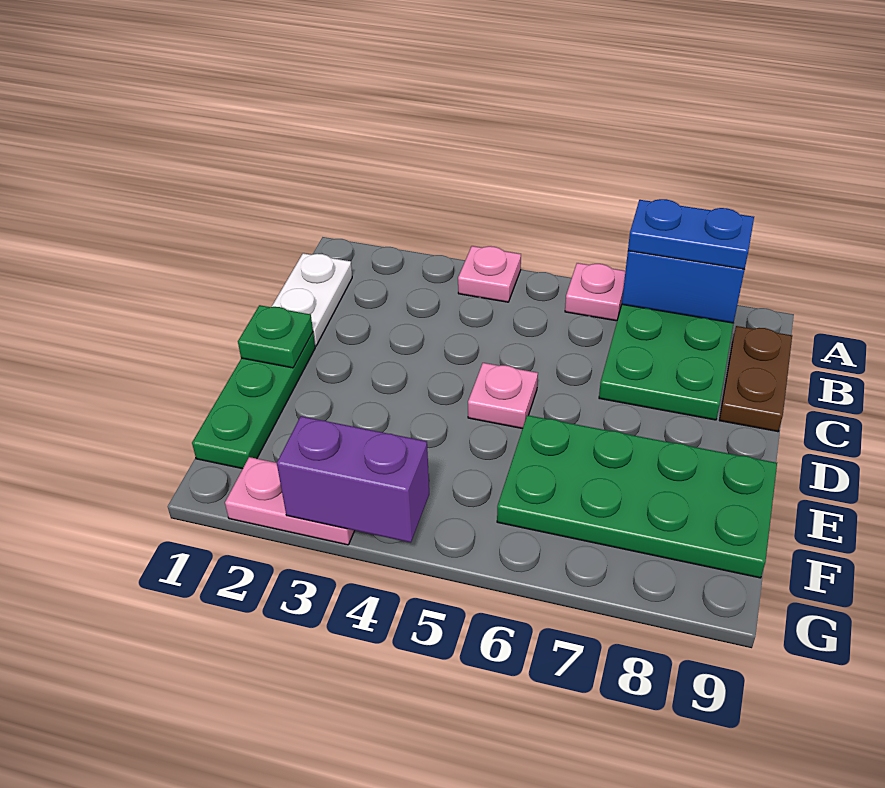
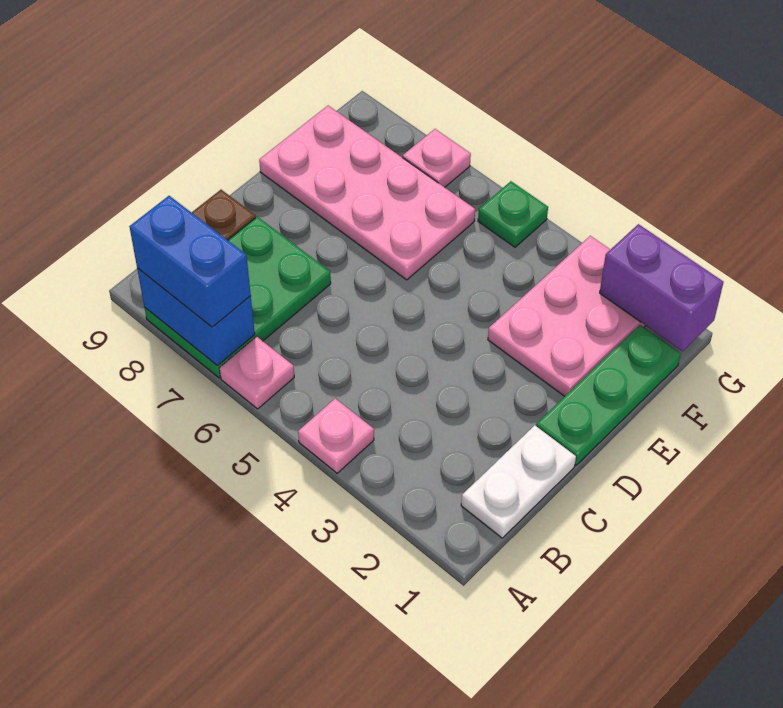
blue plate A7:A8 level 3 -> blue brick A7:A8 level 3
green plate D1 level 2 -> green plate G5 level 1
pink plate D5 level 1 -> pink plate G7 level 1
green plate E6:F9 level 1 -> pink plate E6:F9 level 1
pink plate G2:G3 level 1 -> pink plate E2:G3 level 1
purple brick G3:G4 level 2 -> purple brick G1:G2 level 2

